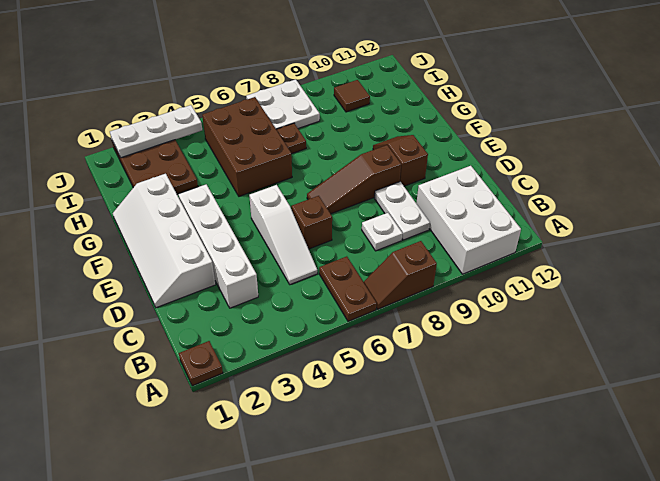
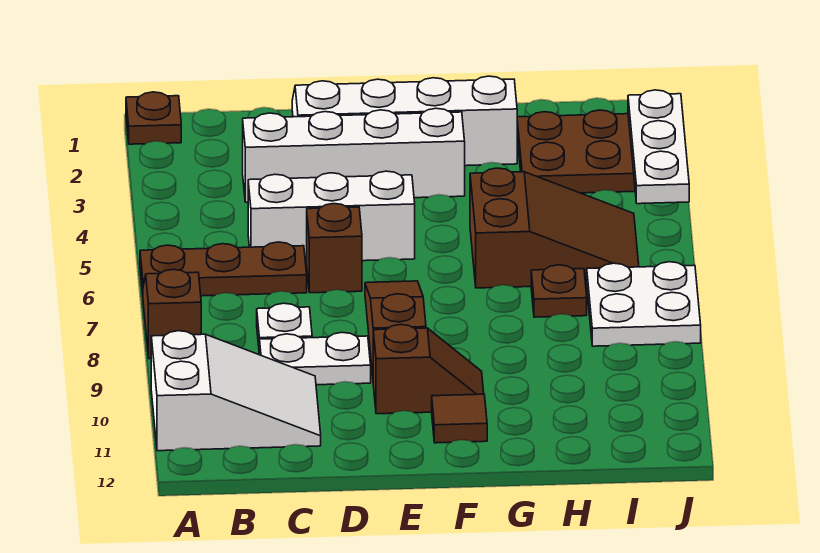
brown plate A6:B6 level 1 -> brown plate A6:C6 level 1
white brick A10:C11 level 1 -> white slope A10:C11 level 1 top A
white slope C5:E5 level 1 top E -> white brick C5:E5 level 1
brown brick G5:I6 level 1 -> brown slope G5:I6 level 1 top G
brown tile I10 level 1 -> brown tile F11 level 1

